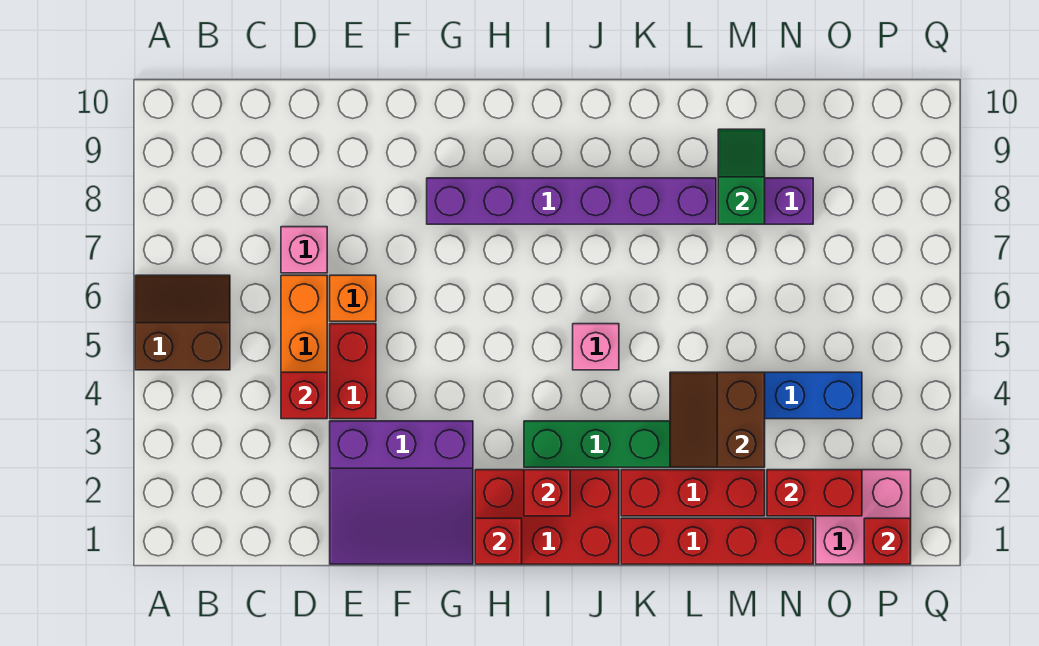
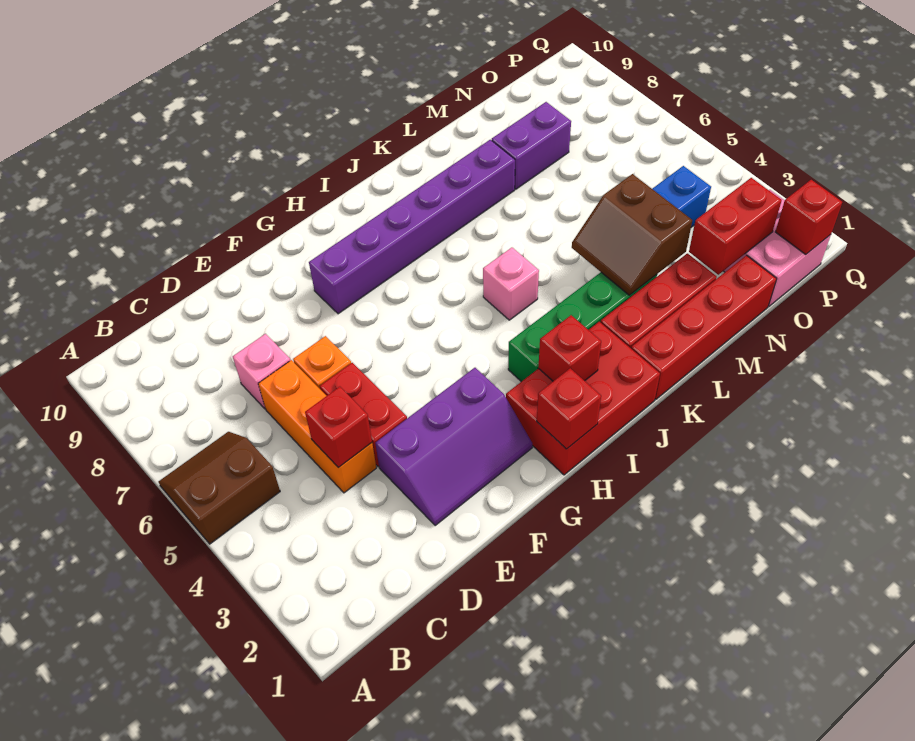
purple slope E1:G3 level 1 top 3 -> purple slope E2:G3 level 1 top 3
green slope M8:M9 level 2 top 8 -> none

